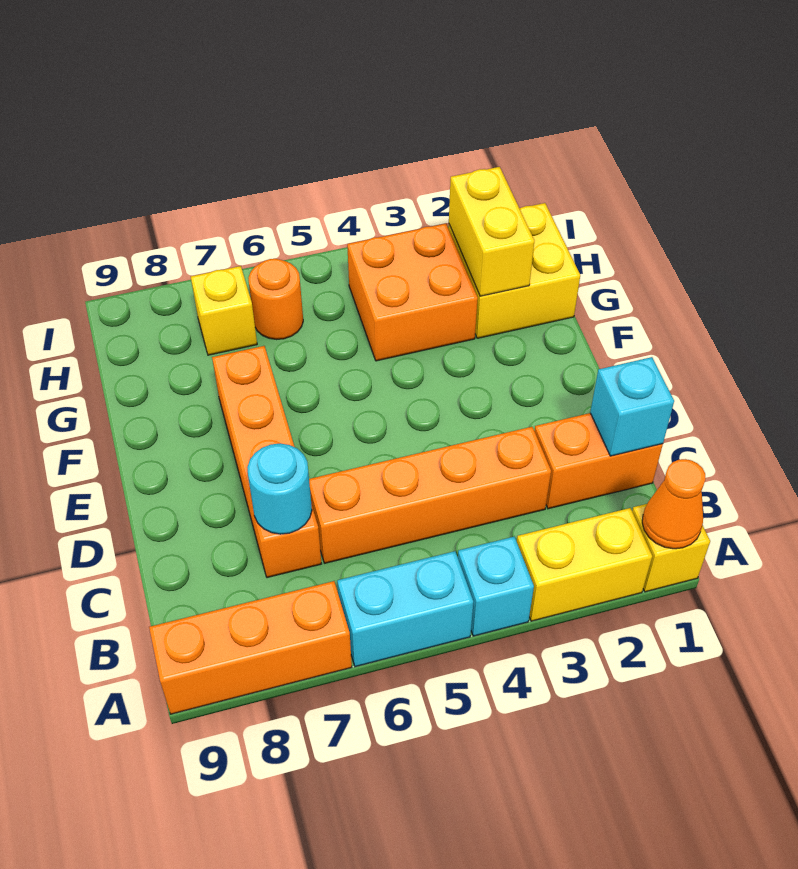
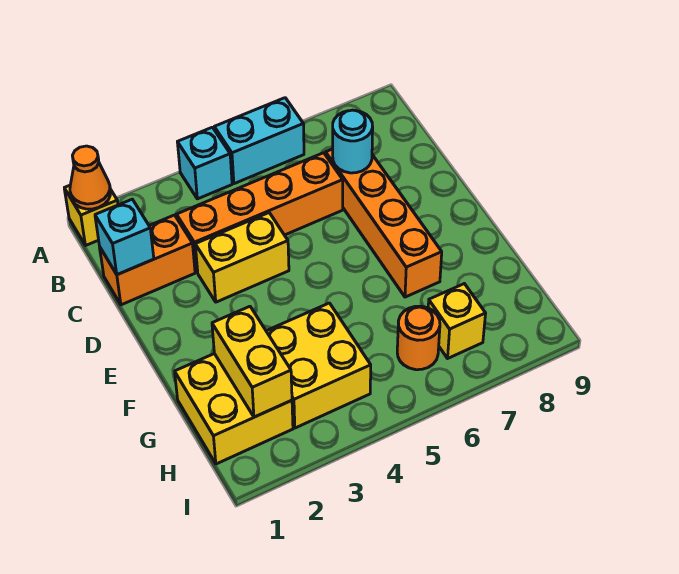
yellow brick A2:A3 level 1 -> yellow brick D3:D4 level 1
orange brick A7:A9 level 1 -> none
orange brick G3:H4 level 1 -> yellow brick G3:H4 level 1

